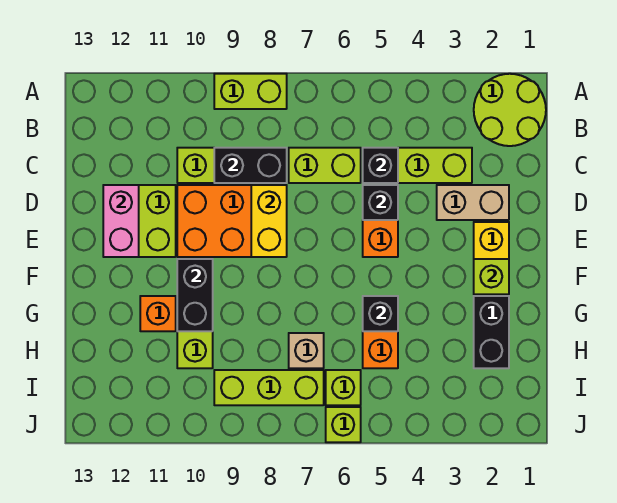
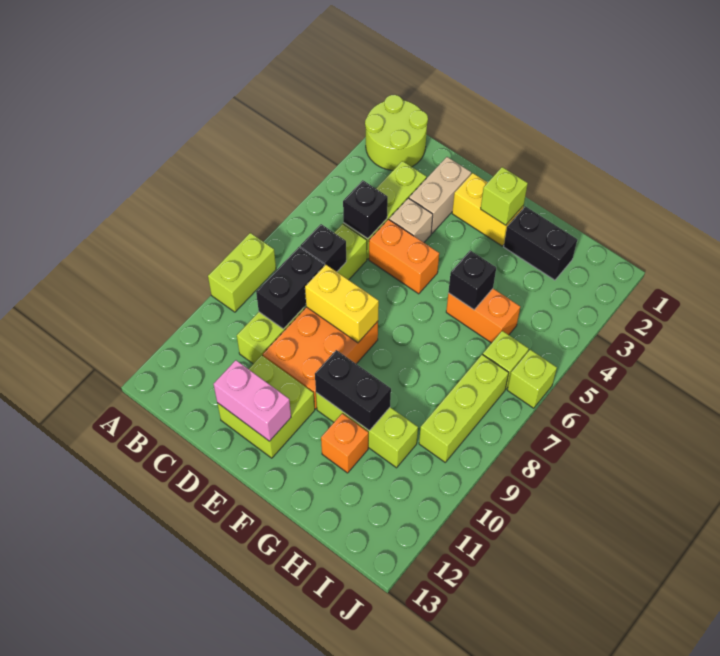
black brick D5 level 2 -> black brick C7 level 2
tan brick H7 level 1 -> tan brick D4 level 1

